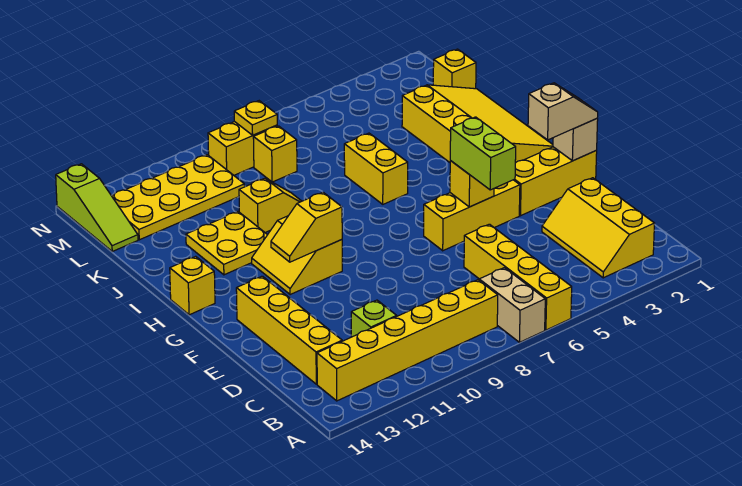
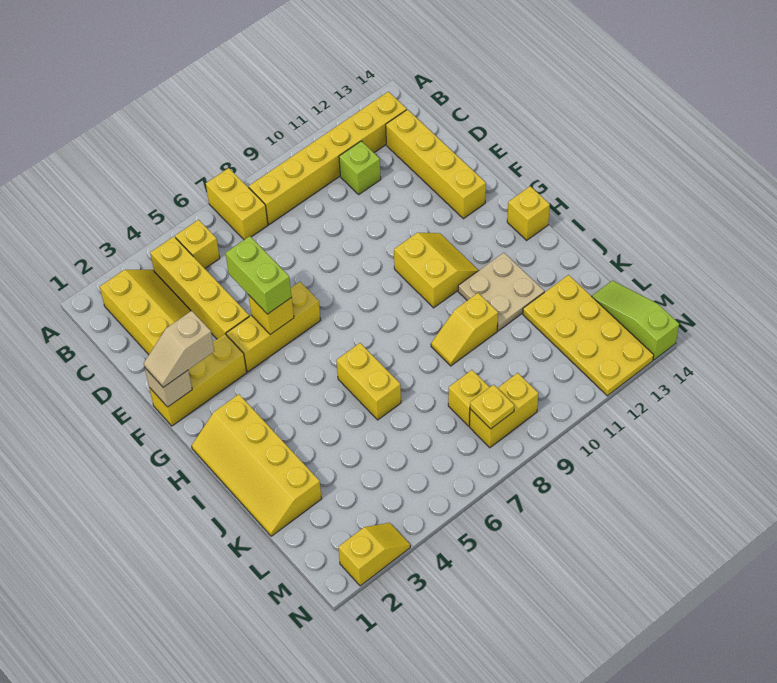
yellow brick A6:D6 level 1 -> yellow brick B4:E4 level 1
tan brick A7:B7 level 1 -> yellow brick A7:B7 level 1
yellow slope G10:G11 level 2 top 10 -> yellow slope N2:N3 level 1 top 2
yellow slope H1:K3 level 1 top 3 -> yellow slope H1:K2 level 1 top 2
yellow plate I11:J12 level 1 -> tan plate I11:J12 level 1
yellow brick L1 level 1 -> yellow brick B5 level 1
yellow plate L10:M13 level 1 -> yellow plate K12:N13 level 1

